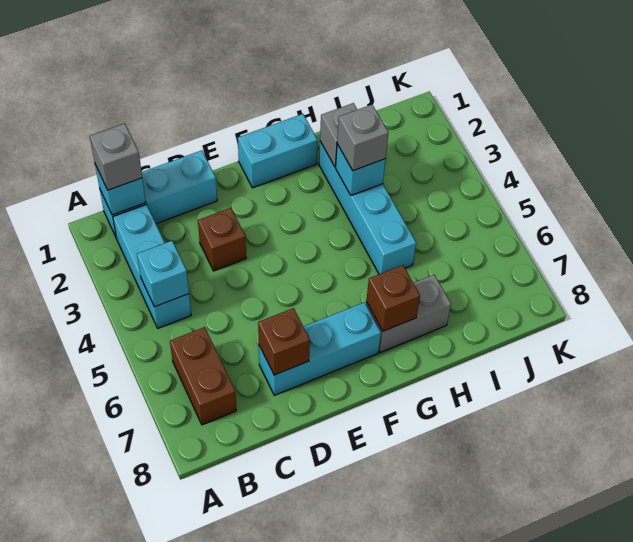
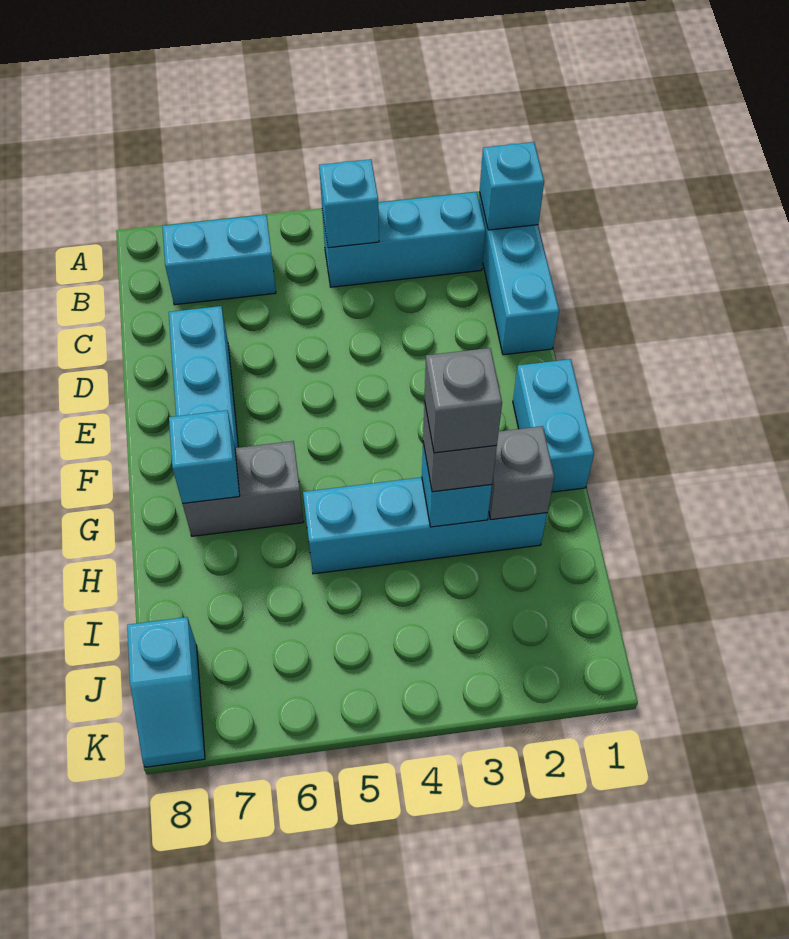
grey brick B1 level 3 -> grey brick H3 level 4
brown brick B6:B7 level 1 -> cyan brick B6:B7 level 1
brown brick D3 level 1 -> none
brown brick D7 level 2 -> none
grey brick G7:H7 level 1 -> grey brick G6:G7 level 1
brown brick G7 level 2 -> cyan brick G7 level 2
none -> cyan slope J8:K8 level 1 top J

